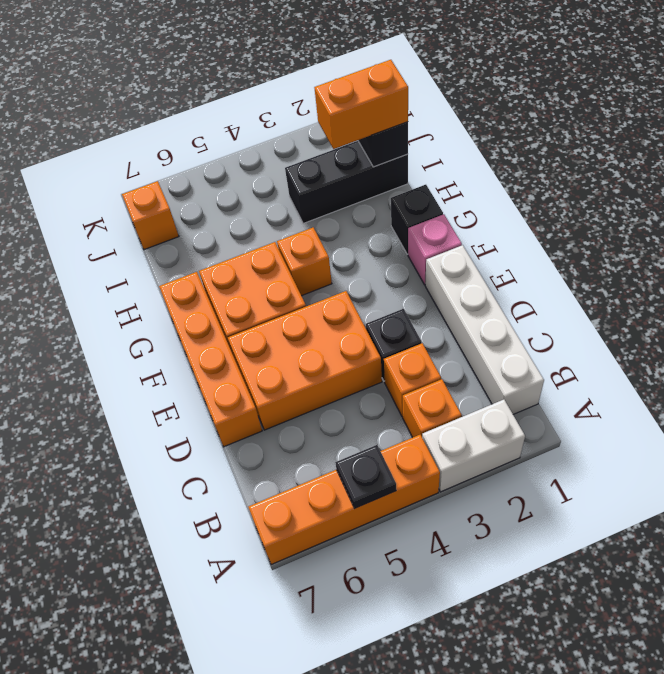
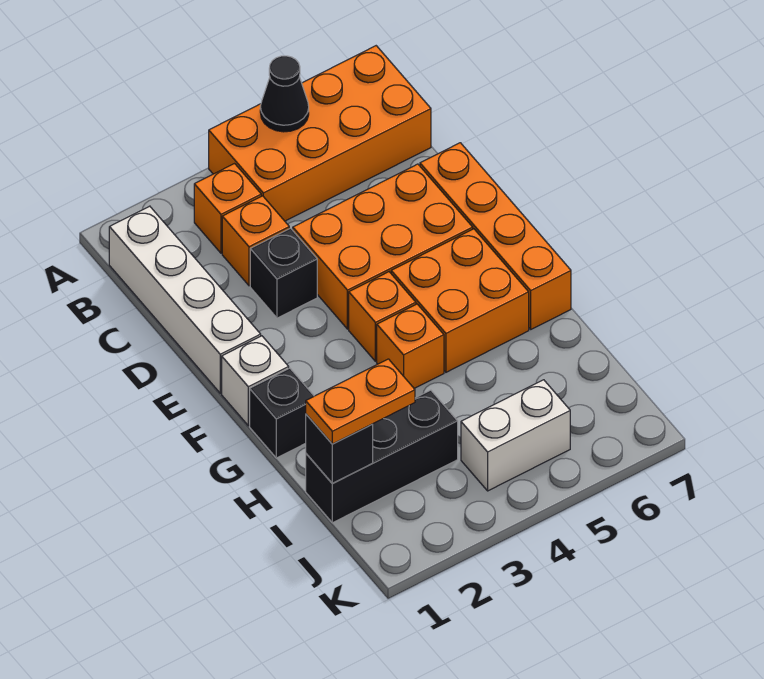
white brick A2:A3 level 1 -> white brick J4:J5 level 1
orange brick A4:A7 level 1 -> orange brick A4:B7 level 1
black plate A5 level 2 -> black cone A5 level 2
pink brick F1 level 1 -> white brick F1 level 1
orange brick I1:I2 level 3 -> orange plate I1:I2 level 3
orange brick J7 level 1 -> orange brick F4 level 1

